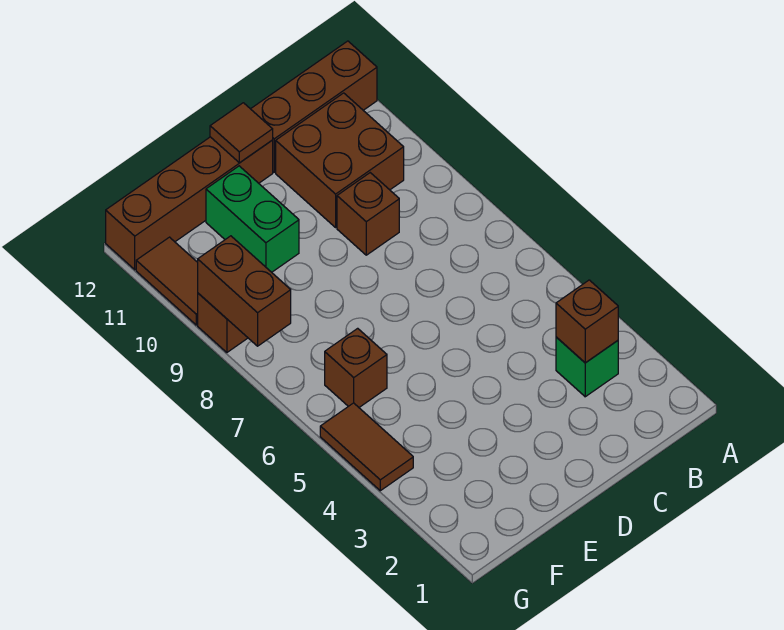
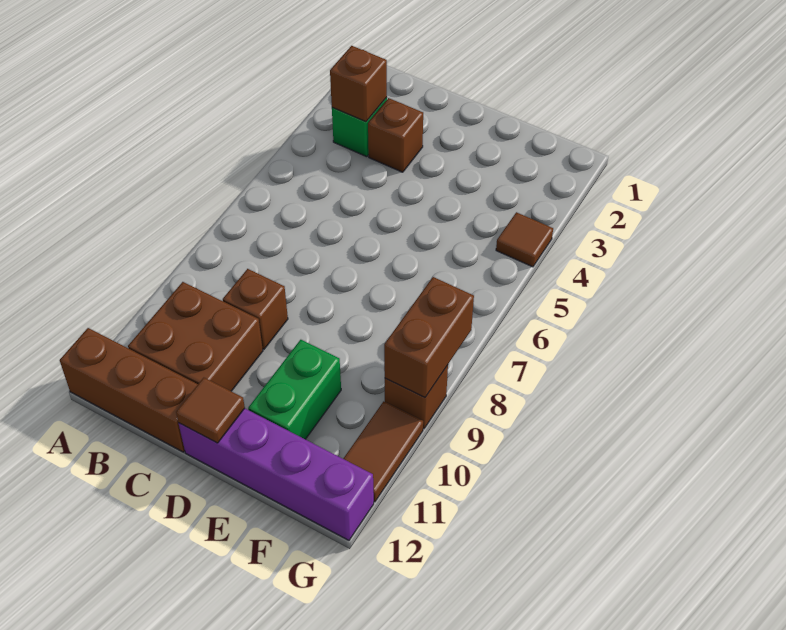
brown brick D12:G12 level 1 -> purple brick D12:G12 level 1
brown brick F6 level 1 -> brown brick C3 level 1
brown tile G4:G5 level 1 -> brown tile G4 level 1

